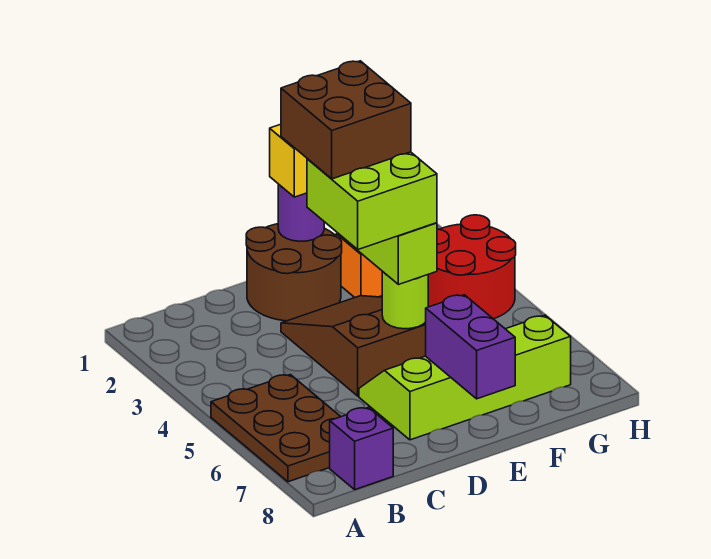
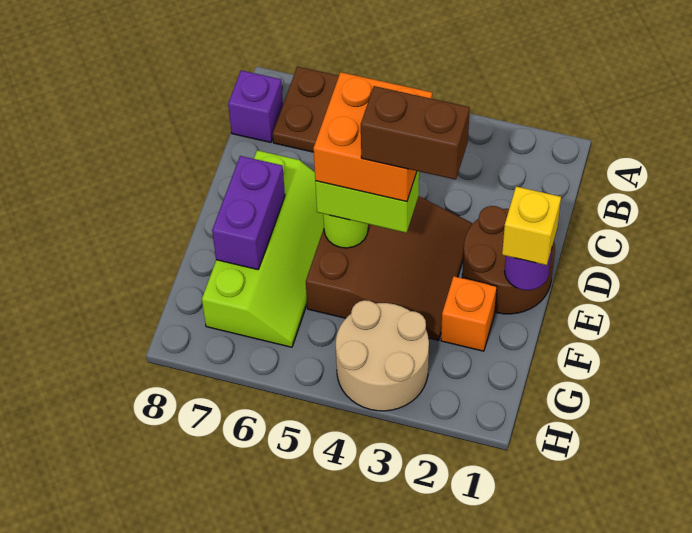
brown slope D3:E5 level 1 top 5 -> brown slope D3:F5 level 1 top 5
brown brick D3:E4 level 5 -> brown brick E3:E4 level 5
lime brick D4:E5 level 4 -> orange brick D4:E5 level 4
purple brick E7:E8 level 2 -> purple brick E7:F7 level 2
red round brick G3:H4 level 1 -> tan round brick G3:H4 level 1

